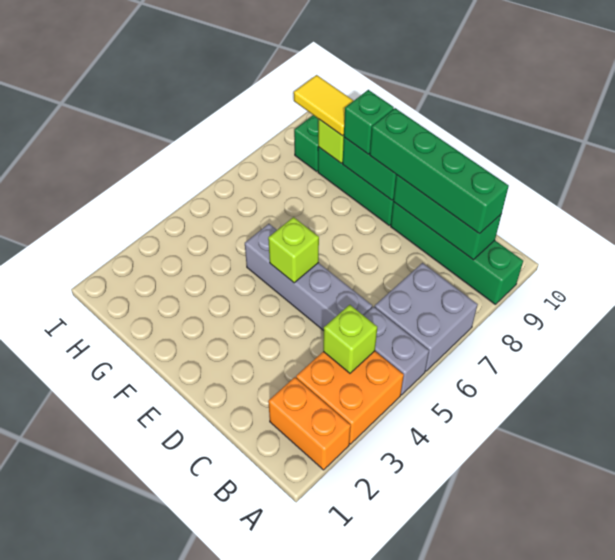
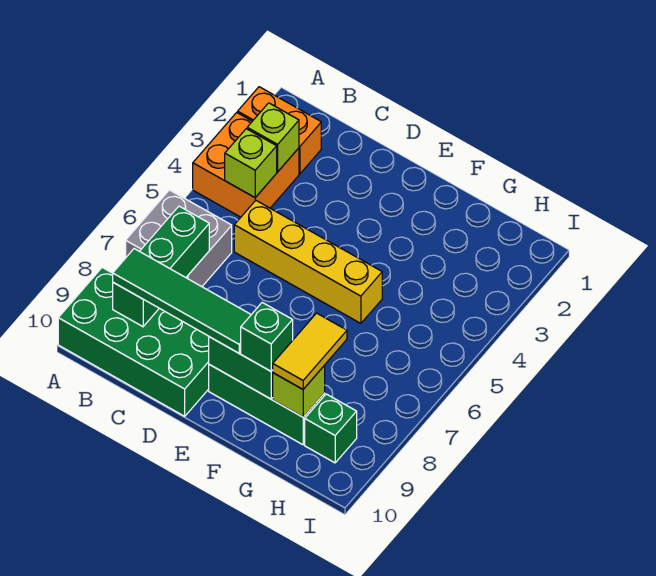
grey brick A5:B5 level 1 -> none
green brick A9:D9 level 1 -> green brick A9:D10 level 1
green brick B9:D9 level 2 -> green brick B7:B9 level 2
green brick B9:E9 level 3 -> green tile B9:E9 level 3
grey brick C5:F5 level 1 -> yellow brick C5:F5 level 1
lime brick E5 level 2 -> lime brick B3 level 2
yellow tile G9:H9 level 3 -> yellow tile G8:G9 level 3

